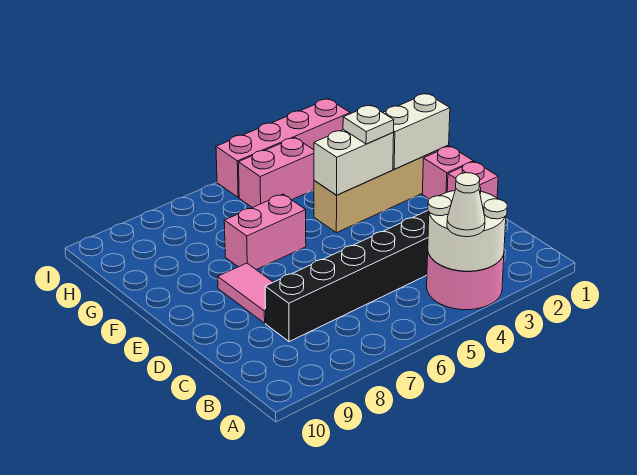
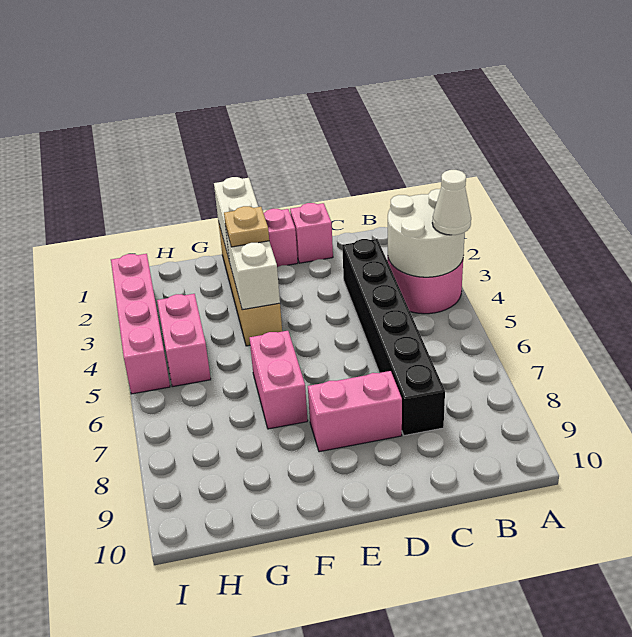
pink tile D8:E8 level 1 -> pink brick D8:E8 level 1
white plate F3 level 3 -> tan plate F3 level 3

